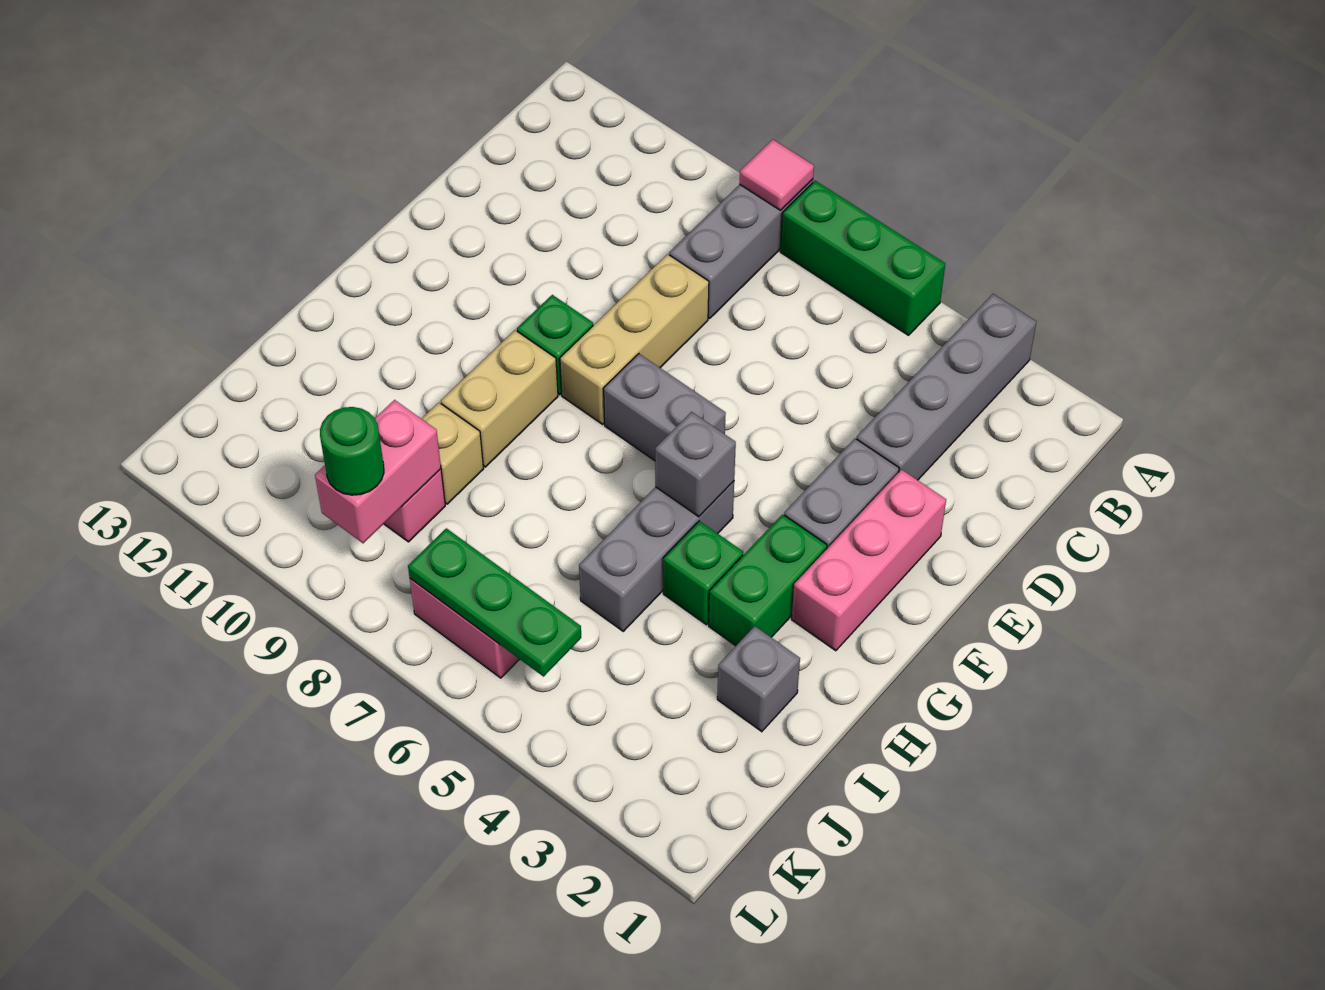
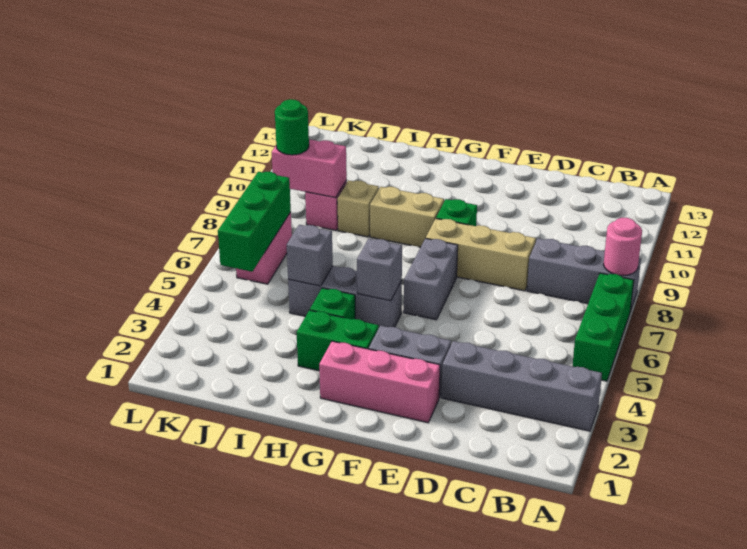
pink tile A8 level 2 -> pink round brick A8 level 2
grey brick I2 level 1 -> grey brick I5 level 2
green plate K5:K7 level 2 -> green brick K5:K7 level 2

